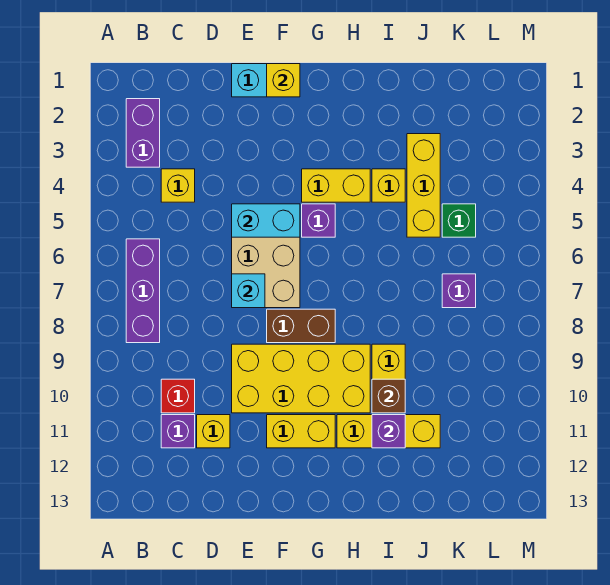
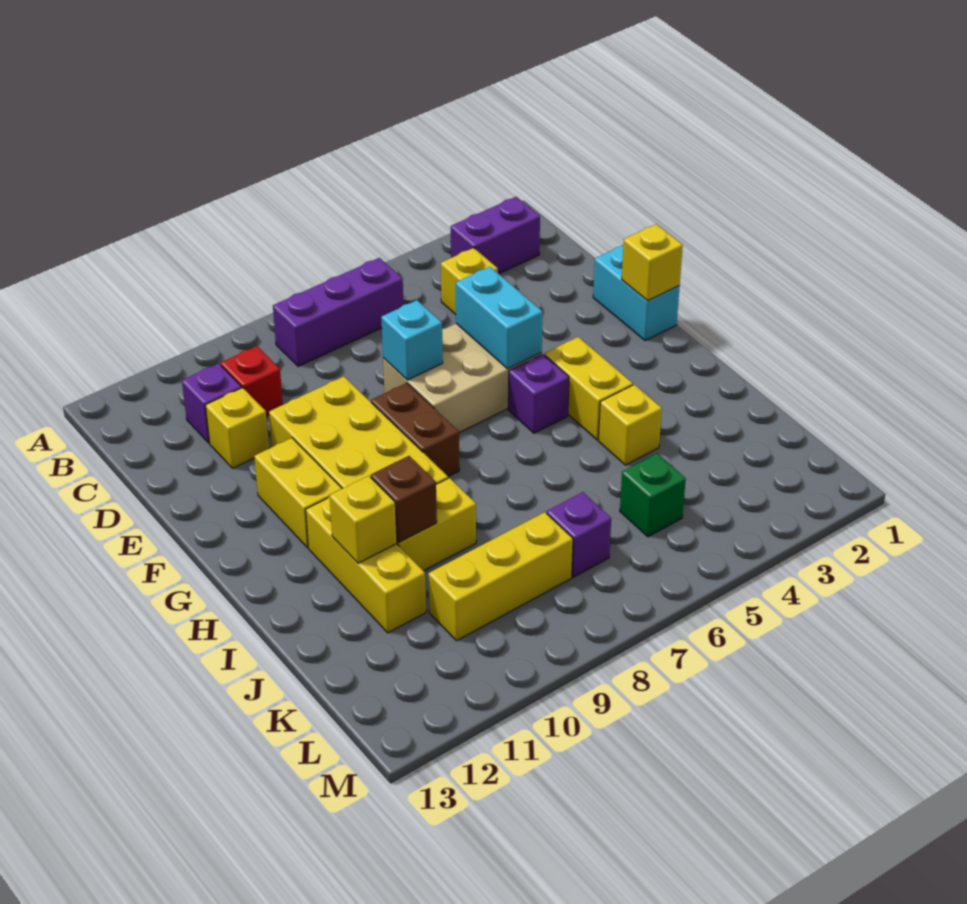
purple brick I11 level 2 -> yellow brick I11 level 2
yellow brick J3:J5 level 1 -> yellow brick K8:K10 level 1

